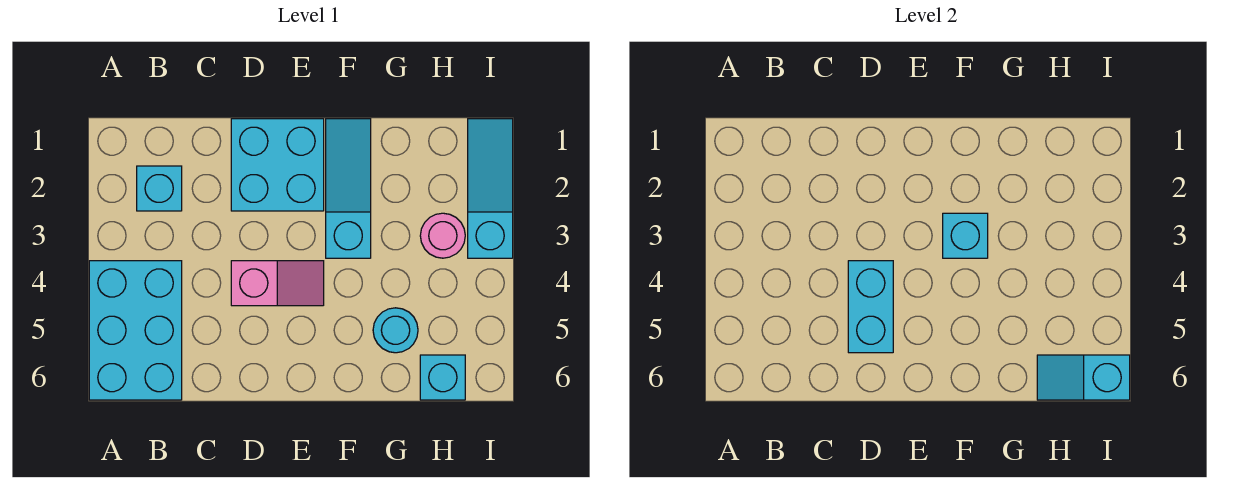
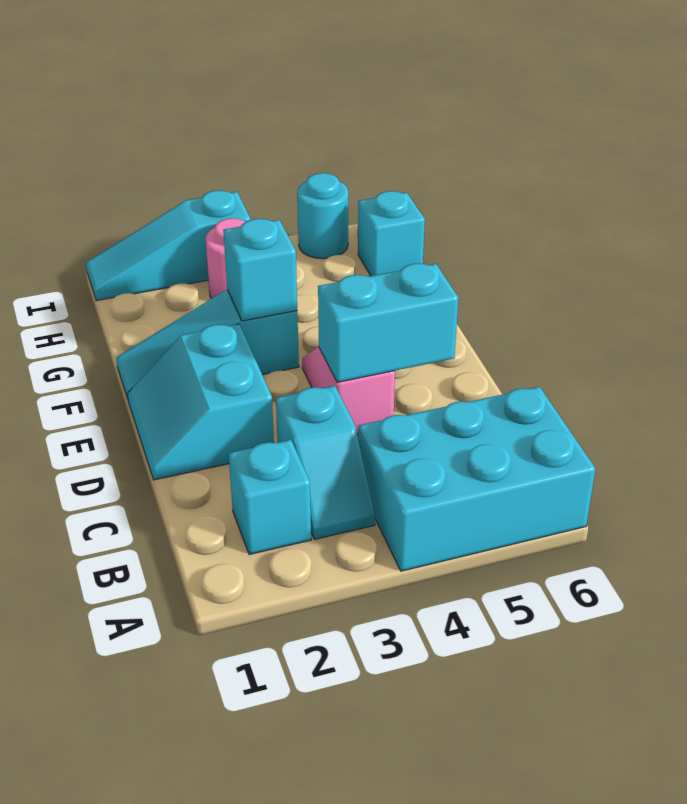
cyan brick D1:E2 level 1 -> cyan slope D1:E2 level 1 top 2
cyan round brick G5 level 1 -> cyan round brick I5 level 1
cyan slope H6:I6 level 2 top I -> cyan slope B3:C3 level 1 top C

